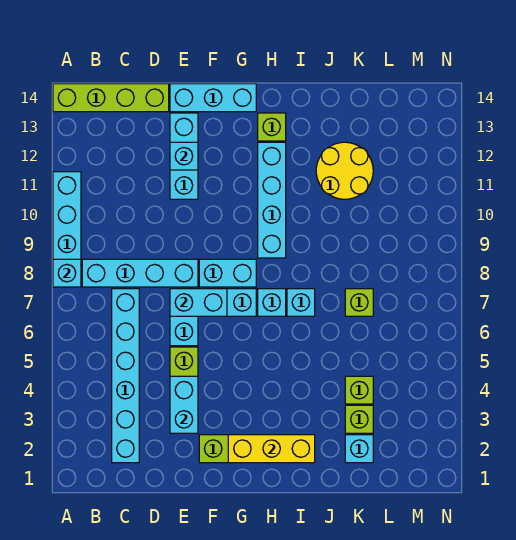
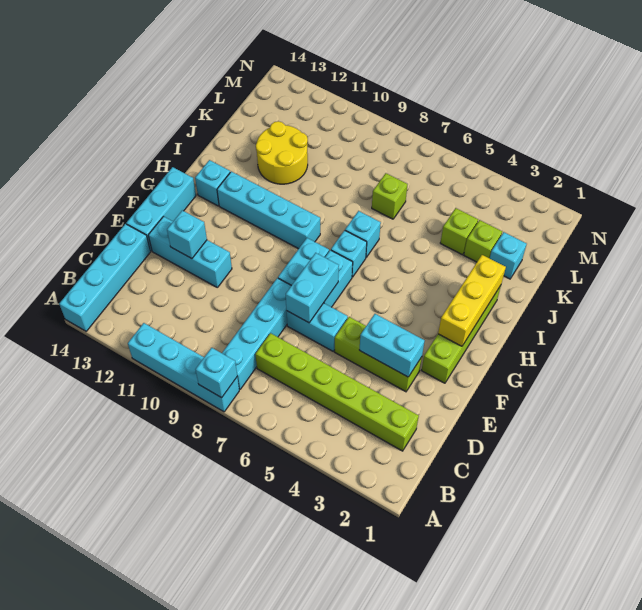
lime brick A14:D14 level 1 -> cyan brick A14:D14 level 1
cyan brick C2:C7 level 1 -> lime brick C2:C7 level 1
lime brick H13 level 1 -> cyan brick H13 level 1

